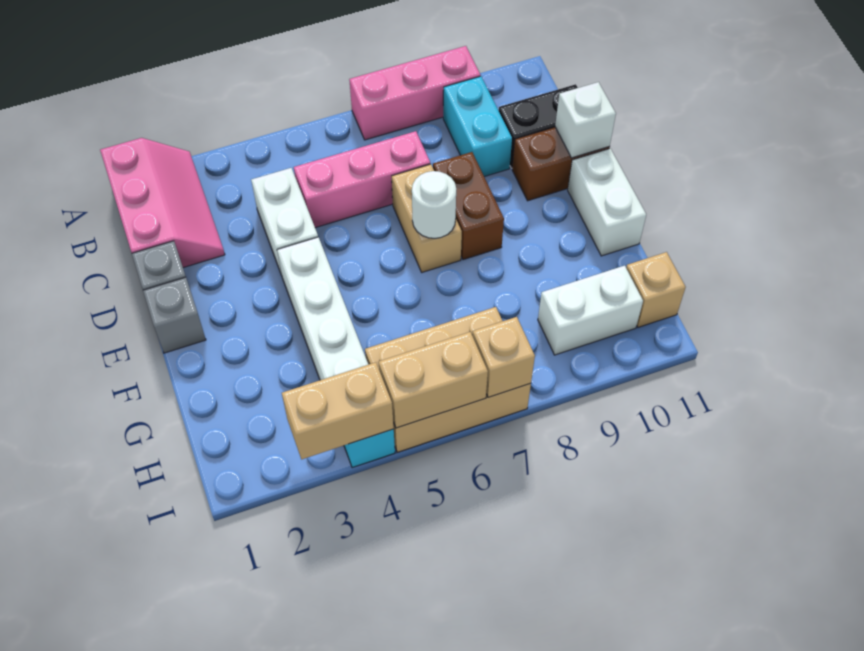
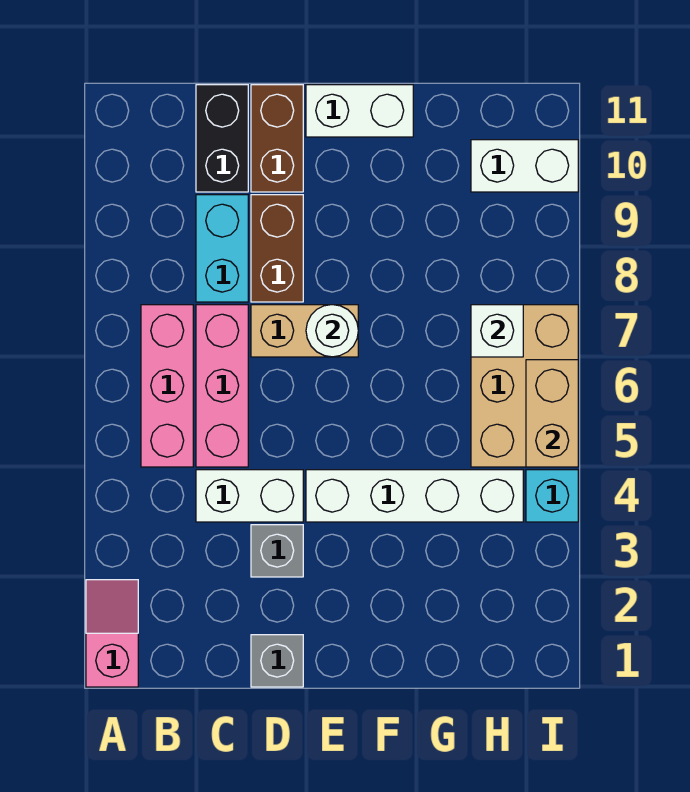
pink slope A1:C2 level 1 top 1 -> pink slope A1:A2 level 1 top 1
pink brick A7:A9 level 1 -> pink brick B5:B7 level 1
cyan brick B9:C9 level 1 -> cyan brick C8:C9 level 1
brown brick D8:E8 level 1 -> brown brick D8:D9 level 1
white brick D11 level 2 -> white brick H7 level 2
grey brick E1 level 1 -> grey brick D3 level 1
white brick H9:H10 level 1 -> white brick H10:I10 level 1
tan brick H11 level 1 -> none
tan brick I3:I4 level 2 -> none
tan brick I7 level 2 -> none

